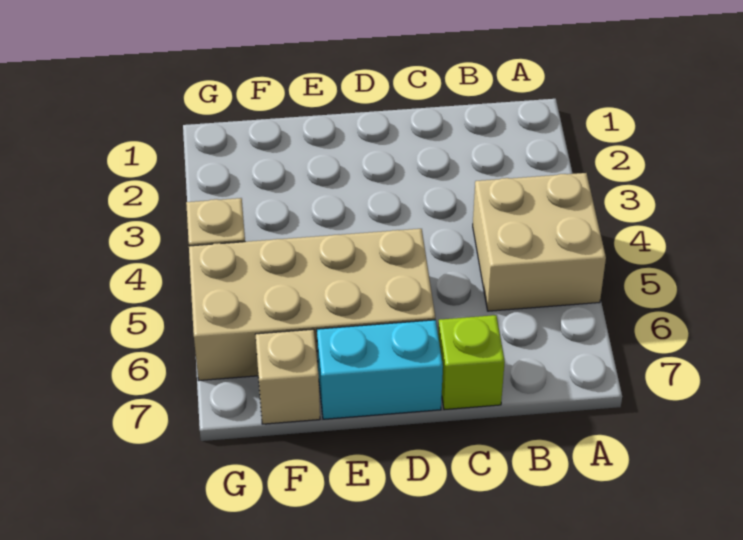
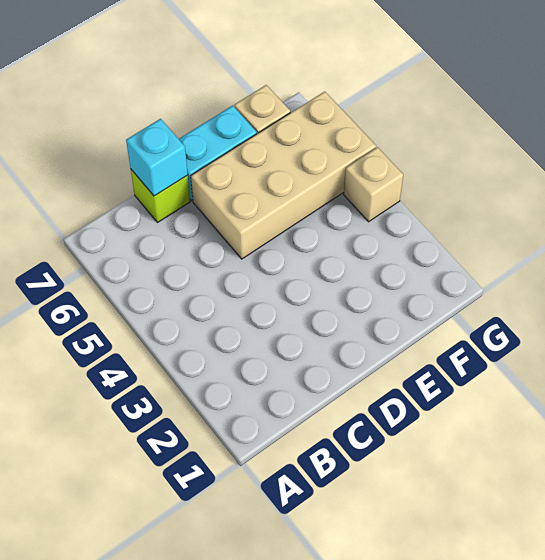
tan brick A4:B5 level 1 -> none
none -> cyan brick C7 level 2

